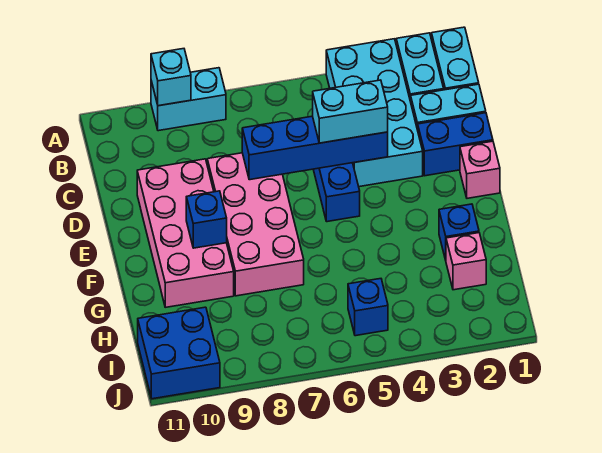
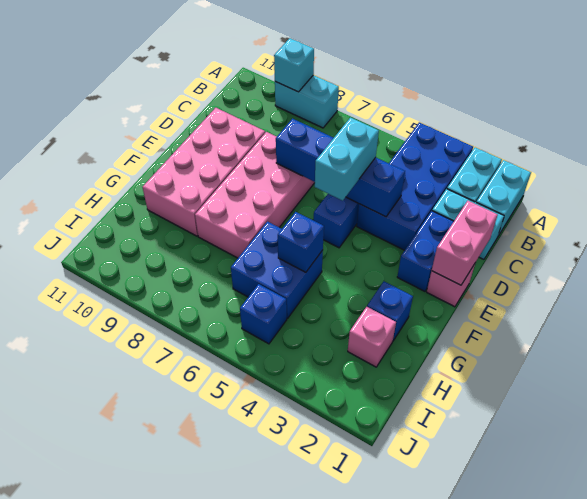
cyan brick A3:D4 level 1 -> blue brick A3:D4 level 1
blue brick D1:D2 level 1 -> blue brick D2:E2 level 1
none -> pink brick D1:E1 level 2
cyan brick D4:D5 level 3 -> cyan brick D5:E5 level 3
blue brick F9 level 2 -> blue brick G5 level 2
blue brick I10:J11 level 1 -> blue brick G5:H6 level 1

